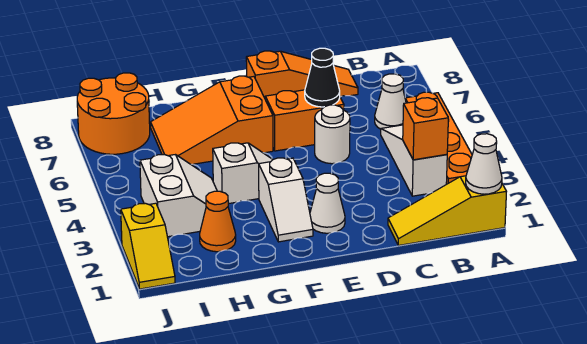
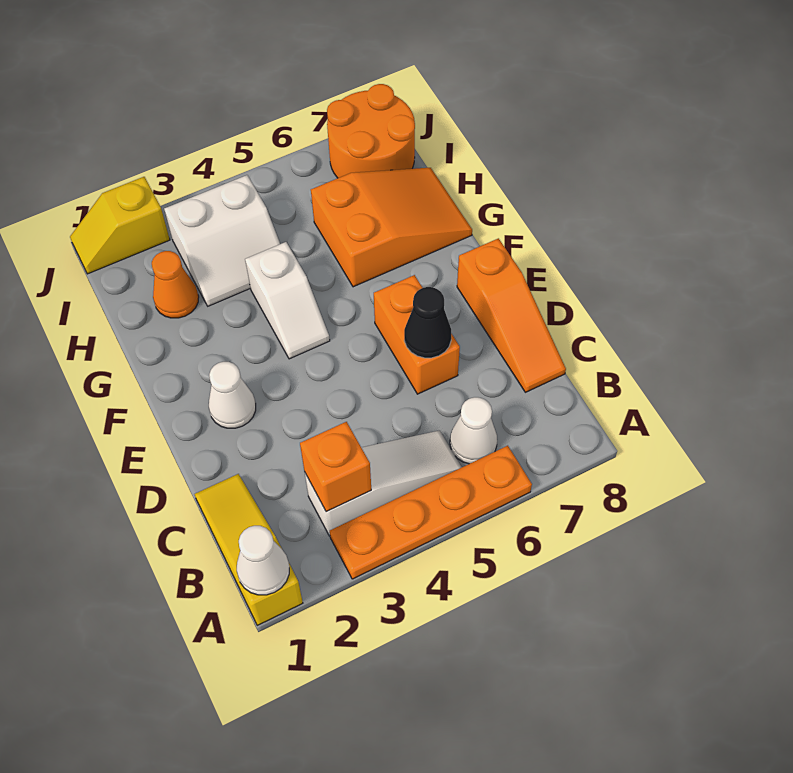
white round brick D5 level 1 -> none
white slope F2:F3 level 1 top 3 -> none
orange slope F6:H7 level 1 top F -> orange slope G6:H8 level 1 top 6

